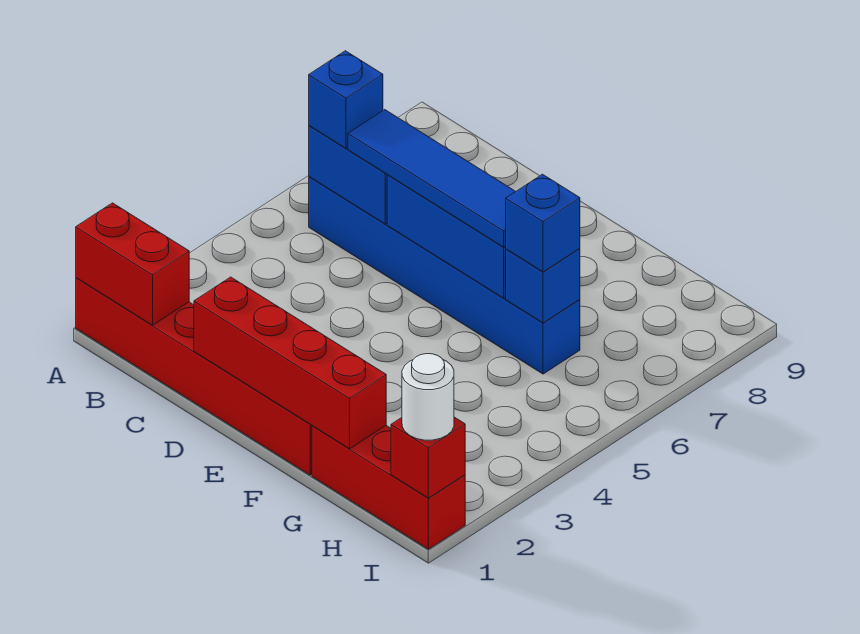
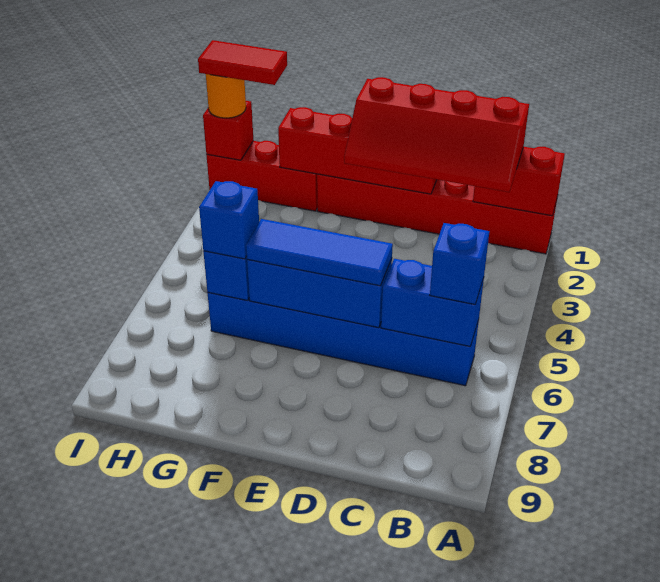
none -> red slope B1:E2 level 3 top 1
blue tile C6:F6 level 3 -> blue tile D6:F6 level 3
none -> red tile H1:I1 level 4
white round brick I1 level 3 -> orange round brick I1 level 3

